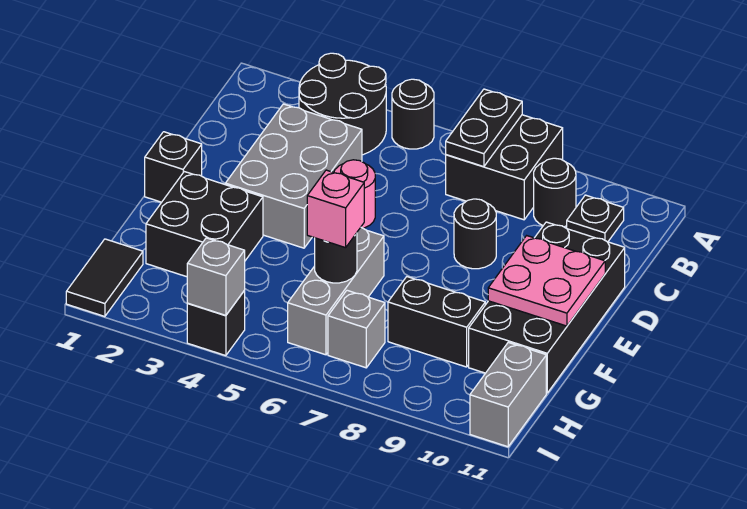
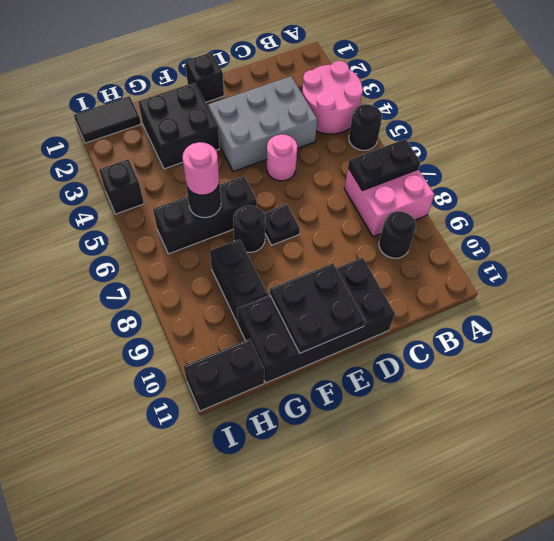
black round brick A3:B4 level 1 -> pink round brick A3:B4 level 1
black brick A7:B8 level 1 -> pink brick A7:B8 level 1
black plate B10 level 1 -> black plate E7 level 1
black round brick D8 level 1 -> black round brick F7 level 1
pink plate E10:F11 level 2 -> black plate E10:F11 level 2
grey brick F6:H6 level 1 -> black brick F6:H6 level 1
pink brick G6 level 3 -> pink round brick G6 level 3
grey brick H7 level 1 -> none
grey brick H11:I11 level 1 -> black brick H11:I11 level 1
grey brick I4 level 2 -> none

